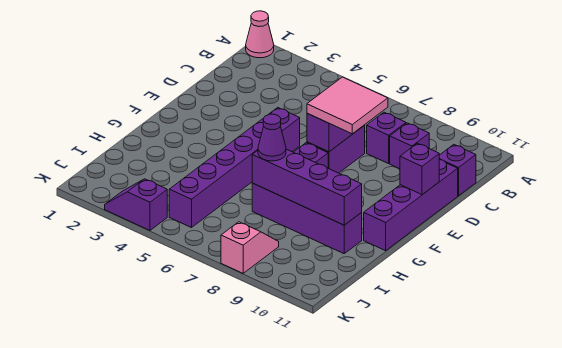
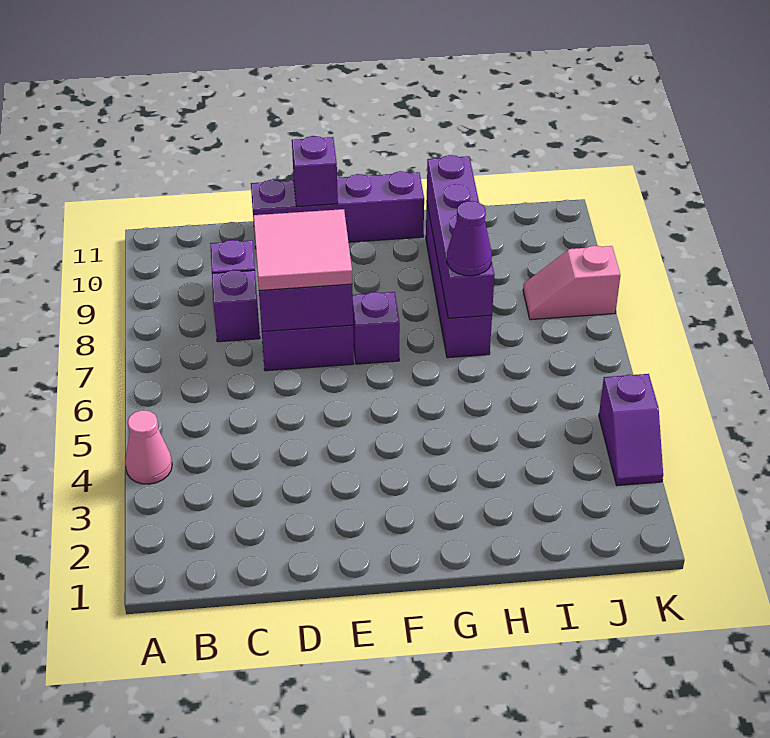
pink cone A1 level 1 -> pink cone A4 level 1
purple brick C11 level 1 -> none
purple brick E5:J5 level 1 -> none

